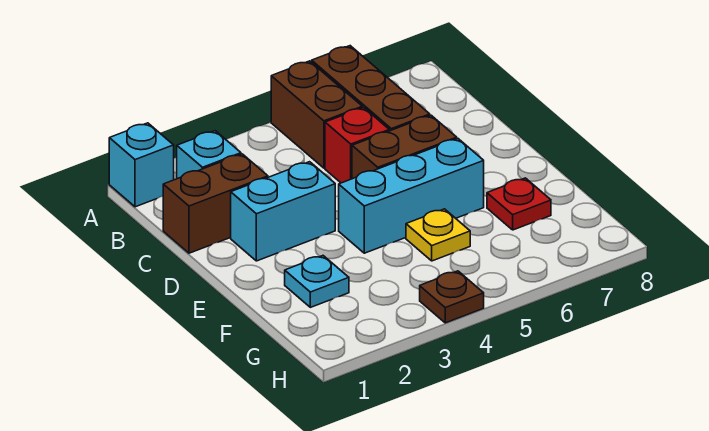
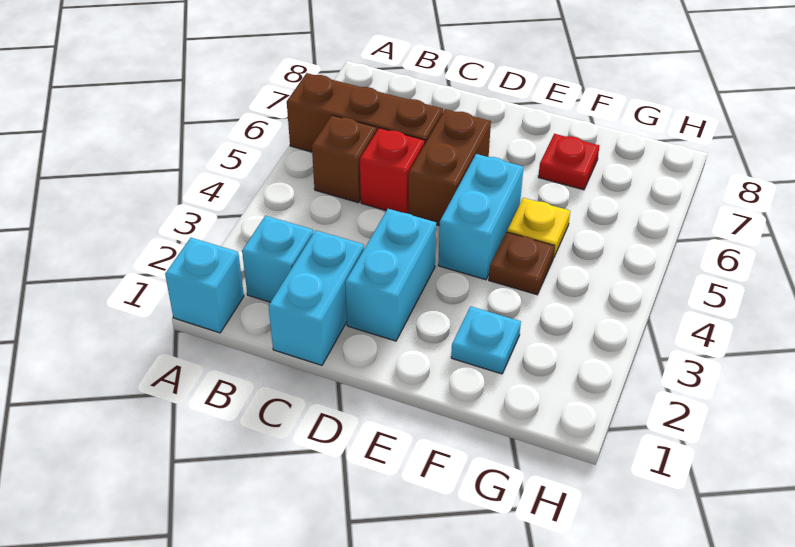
brown brick A5:B5 level 1 -> brown brick B5 level 1
brown brick C1:C2 level 1 -> cyan brick C1:C2 level 1
cyan brick E4:E6 level 1 -> cyan brick E4:E5 level 1
brown plate H4 level 1 -> brown plate F4 level 1

